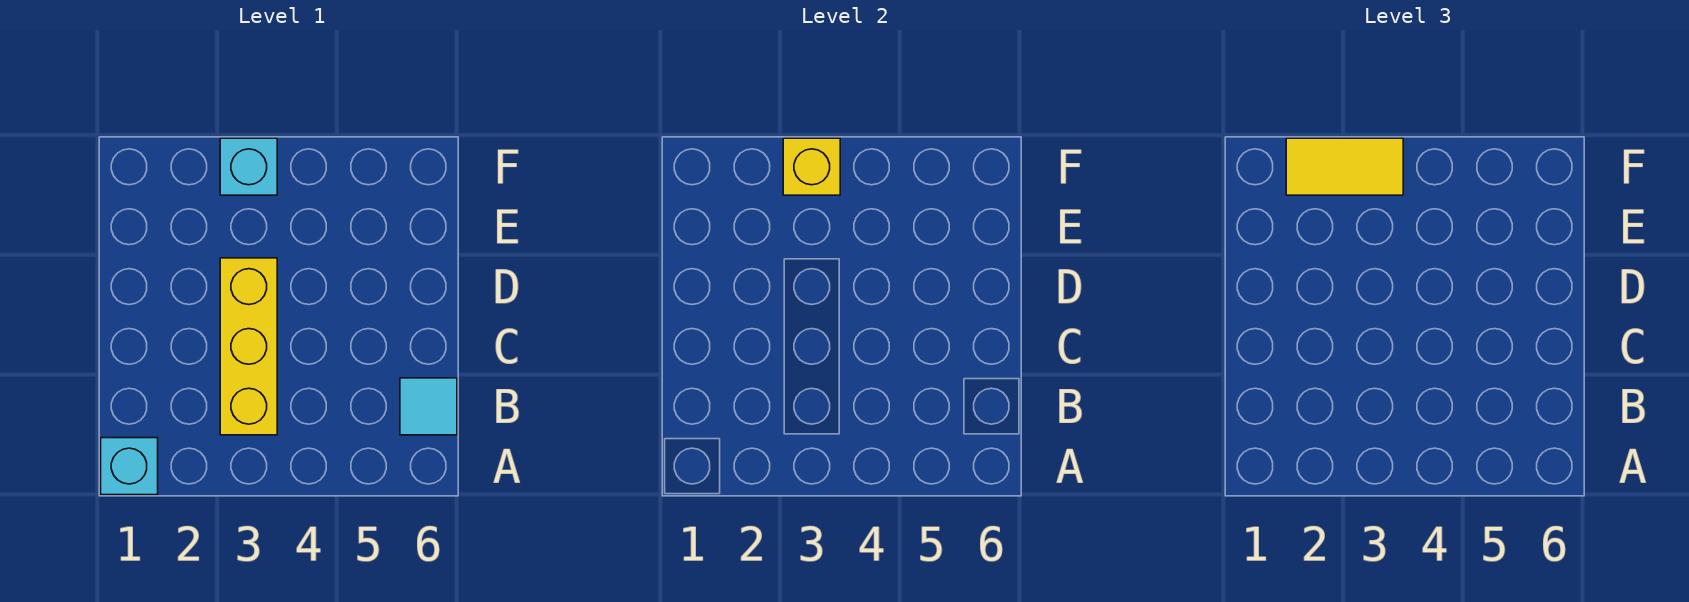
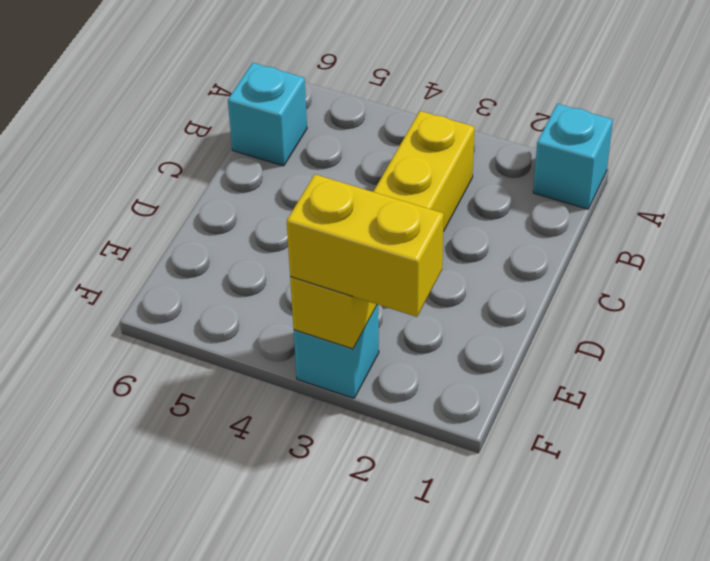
cyan tile B6 level 1 -> cyan brick B6 level 1
yellow tile F2:F3 level 3 -> yellow brick F2:F3 level 3

